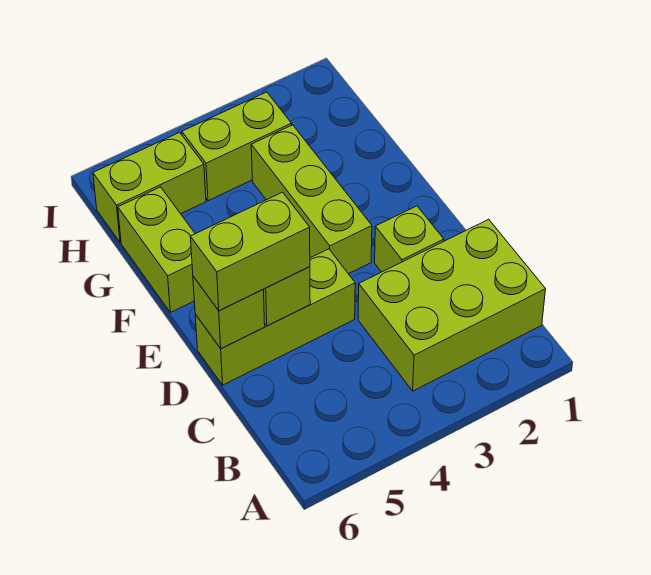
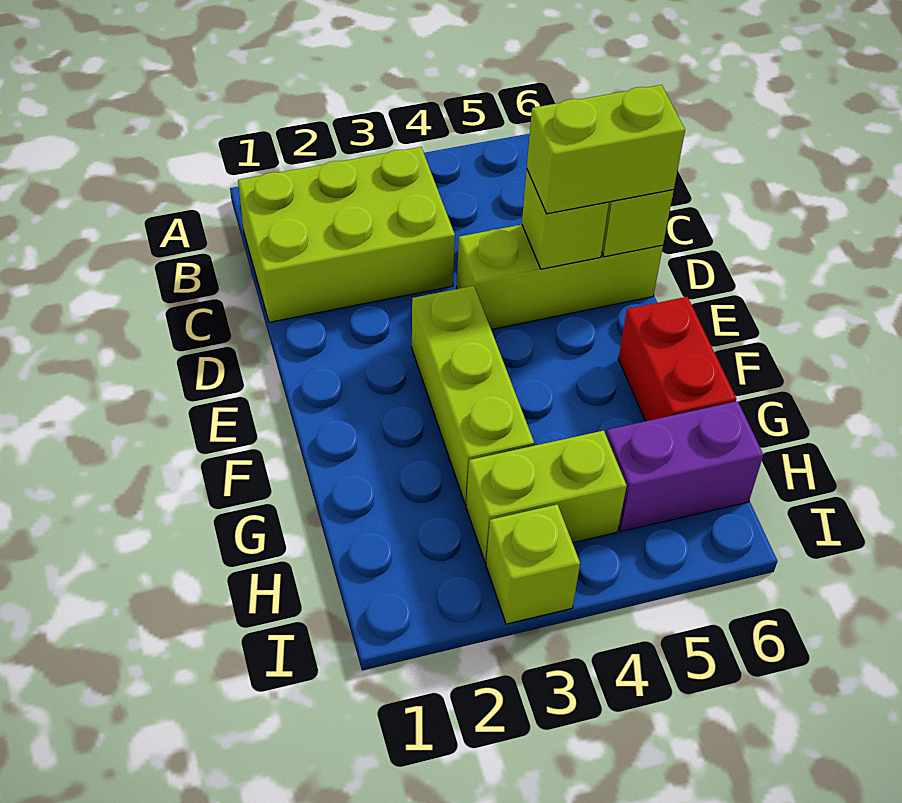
lime brick D2 level 1 -> lime brick I3 level 1
lime brick F6:G6 level 1 -> red brick F6:G6 level 1
lime brick H5:H6 level 1 -> purple brick H5:H6 level 1

